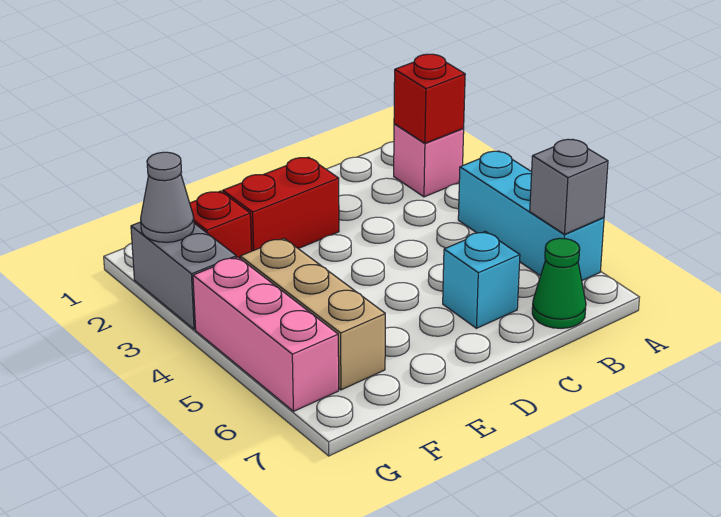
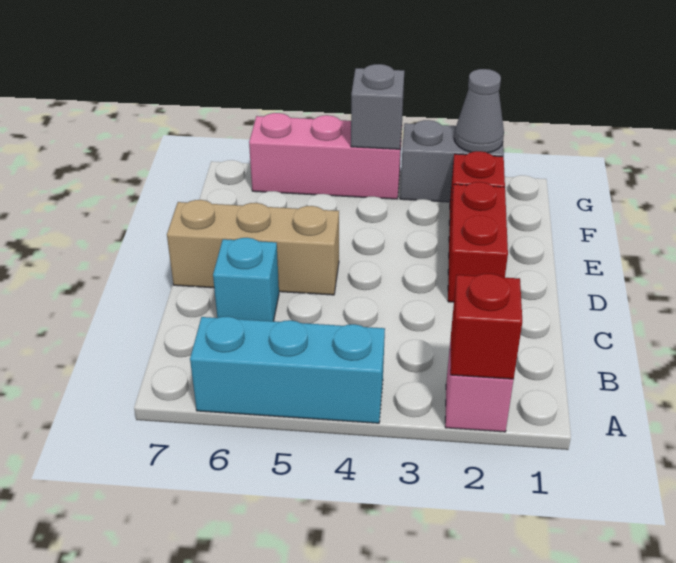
grey brick A6 level 2 -> grey brick G4 level 2
green cone B7 level 1 -> none
tan brick F4:F6 level 1 -> tan brick D5:D7 level 1

